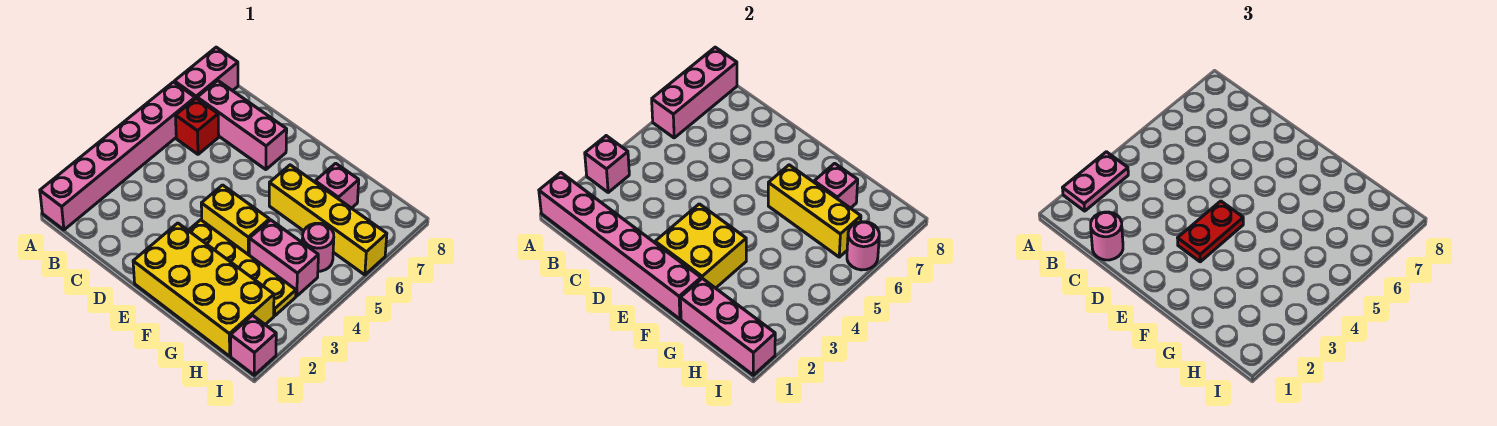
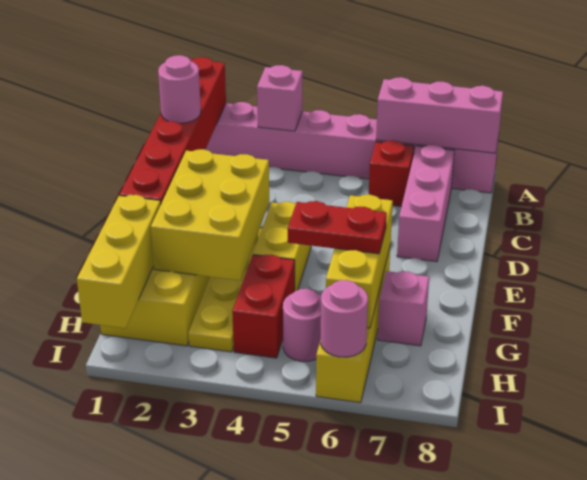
pink brick A1:F1 level 2 -> red brick A1:F1 level 2
pink plate A2:A3 level 3 -> none
yellow brick E2:F3 level 2 -> yellow brick E2:G3 level 2
red plate E3:E4 level 3 -> red plate G5:G6 level 3
pink brick G1:I1 level 2 -> yellow brick G1:I1 level 2
pink brick G4:H4 level 1 -> red brick G4:H4 level 1
pink brick G7 level 2 -> none
pink brick I1 level 1 -> none

